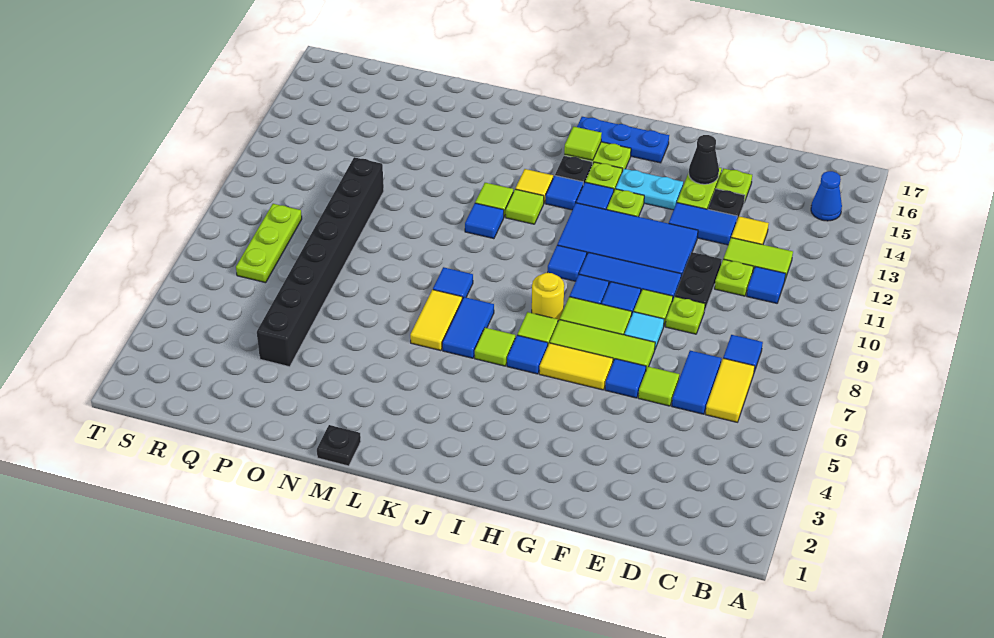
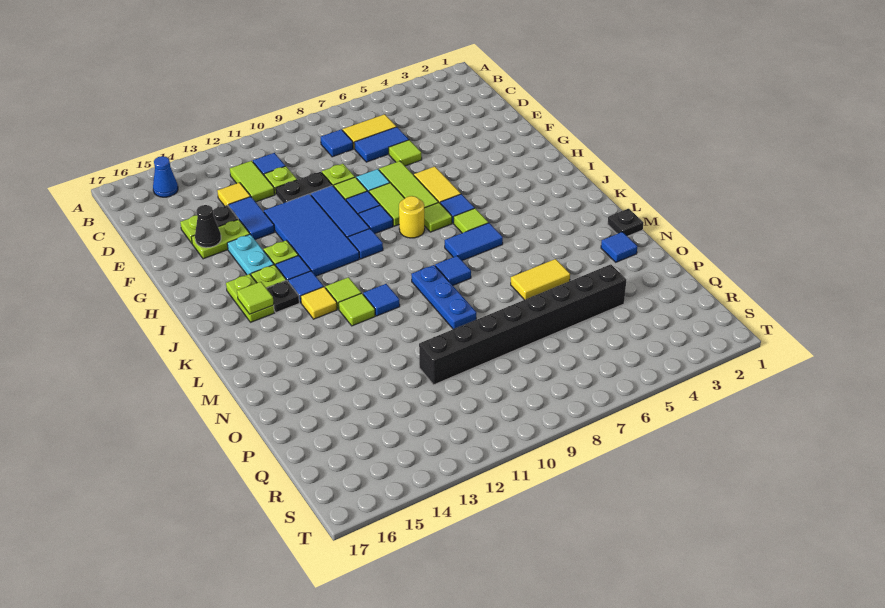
blue tile F6 level 1 -> blue tile N2 level 1
blue plate H16:J16 level 1 -> blue plate L9:N9 level 1
yellow tile L6:L7 level 1 -> yellow tile N5:N6 level 1
lime plate R7:R9 level 1 -> none

